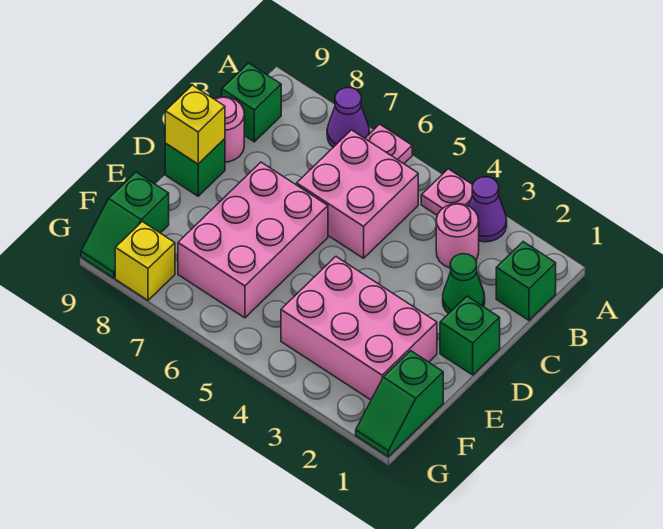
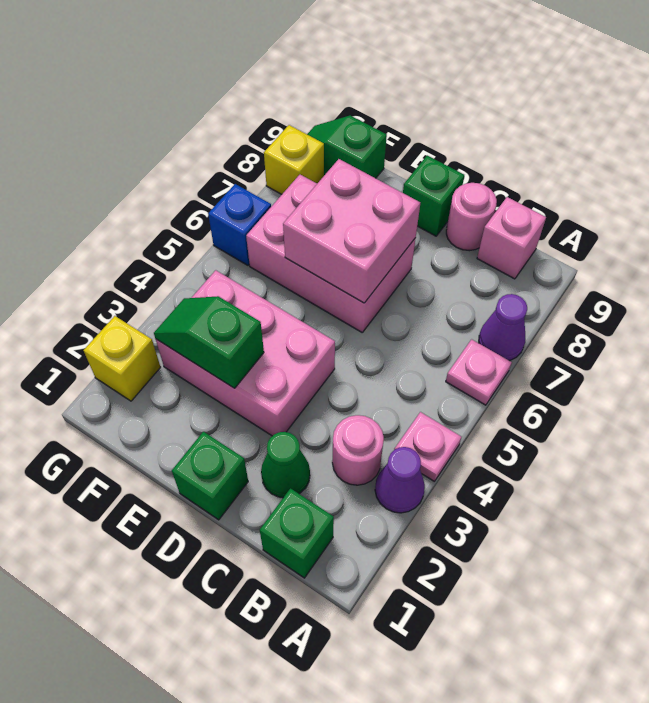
pink brick B5:C6 level 1 -> pink brick D6:E7 level 2
green brick B9 level 1 -> pink brick B9 level 1
yellow brick D9 level 2 -> yellow brick G2 level 1
pink brick E2:F4 level 1 -> pink brick D3:F4 level 1
green slope F1:G1 level 1 top F -> green slope E3:F3 level 2 top E
none -> blue brick G6 level 1

